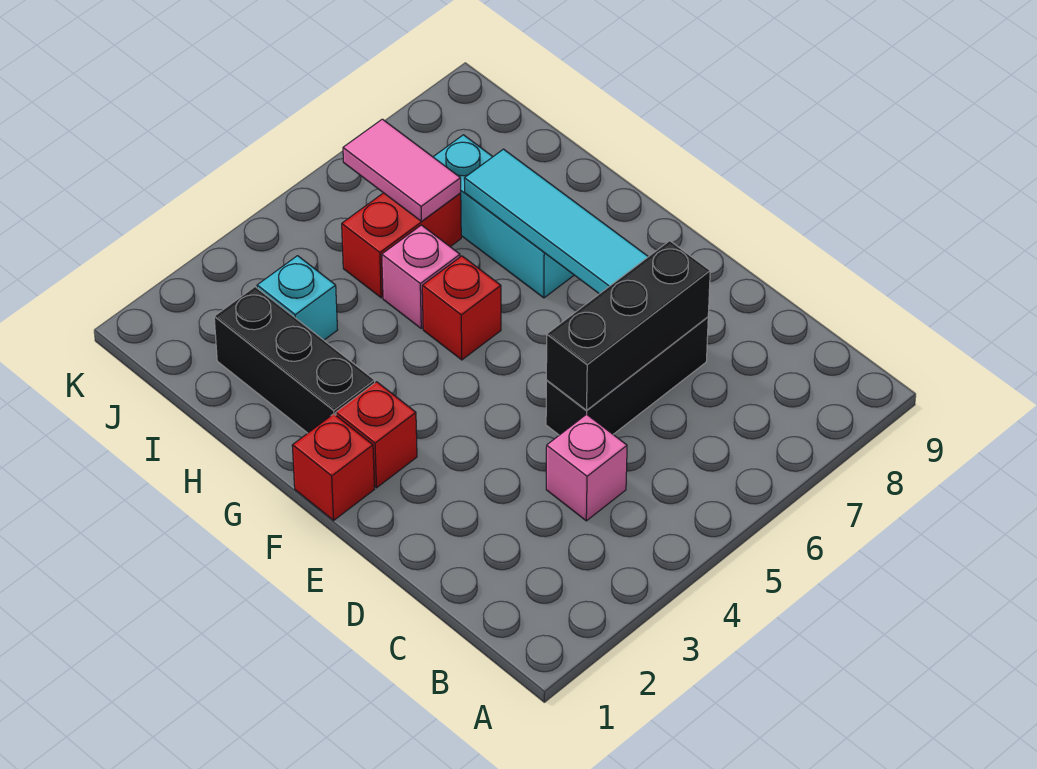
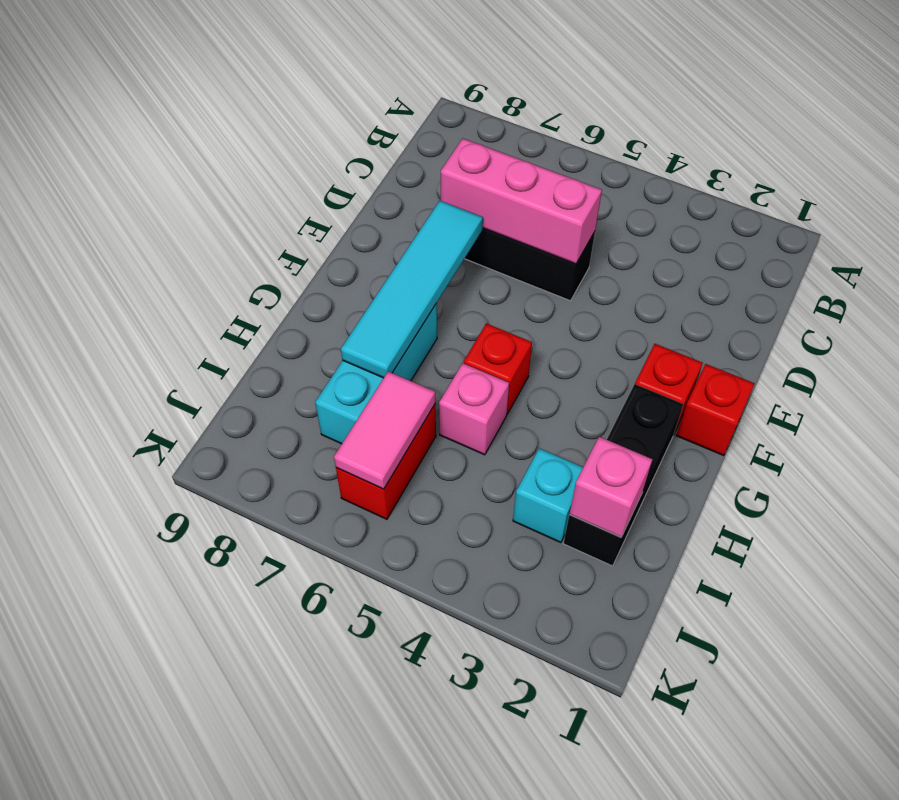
pink brick C4 level 1 -> pink brick I2 level 2
black brick D5:D7 level 2 -> pink brick D5:D7 level 2
red brick I5:I6 level 1 -> red brick I6:J6 level 1

